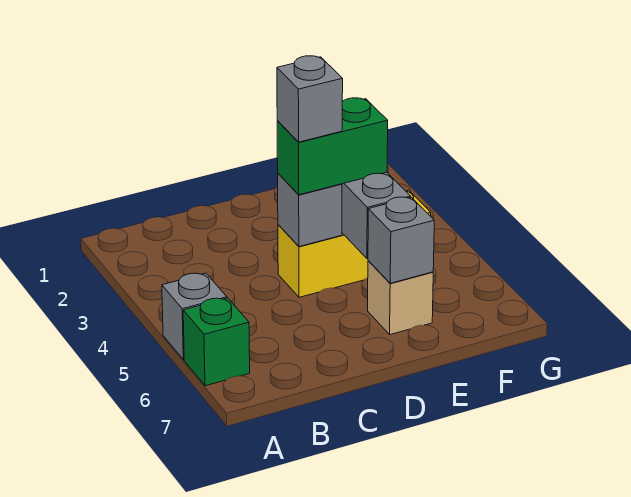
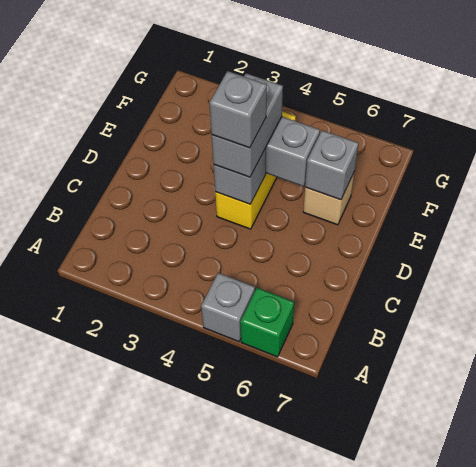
green brick D4:E4 level 3 -> grey brick D4:E4 level 3

